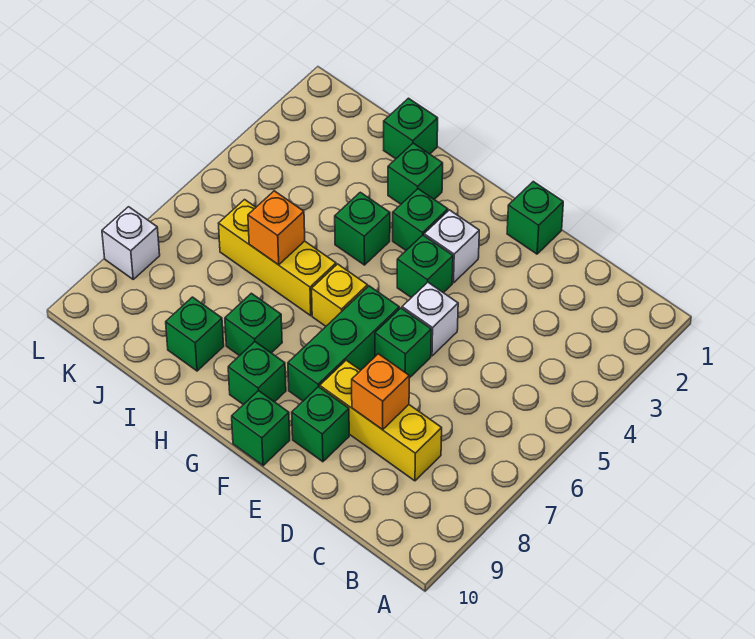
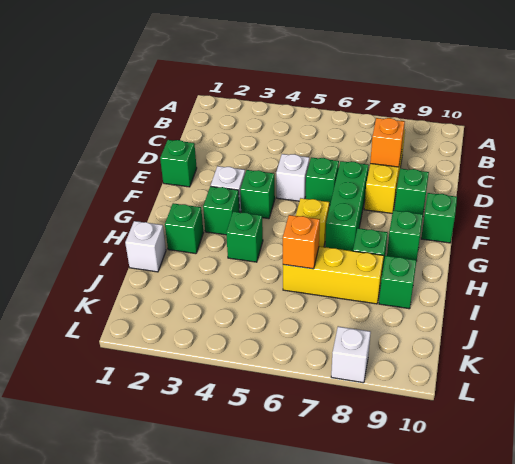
green brick F6:F8 level 1 -> green brick E7:G7 level 1
yellow brick H6:J6 level 1 -> yellow brick I6:I8 level 1
green brick I1 level 1 -> white brick I1 level 1

